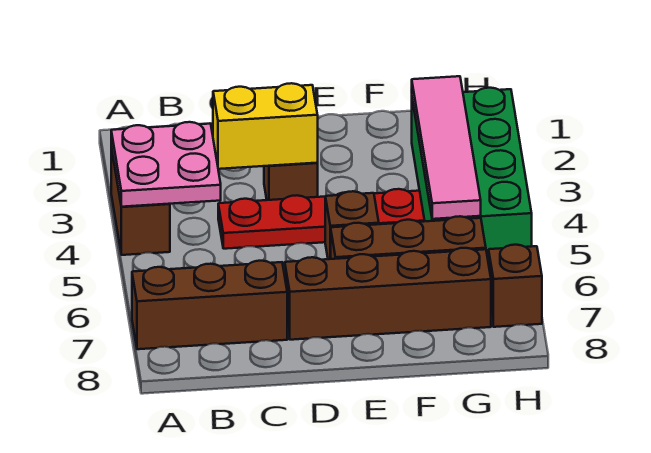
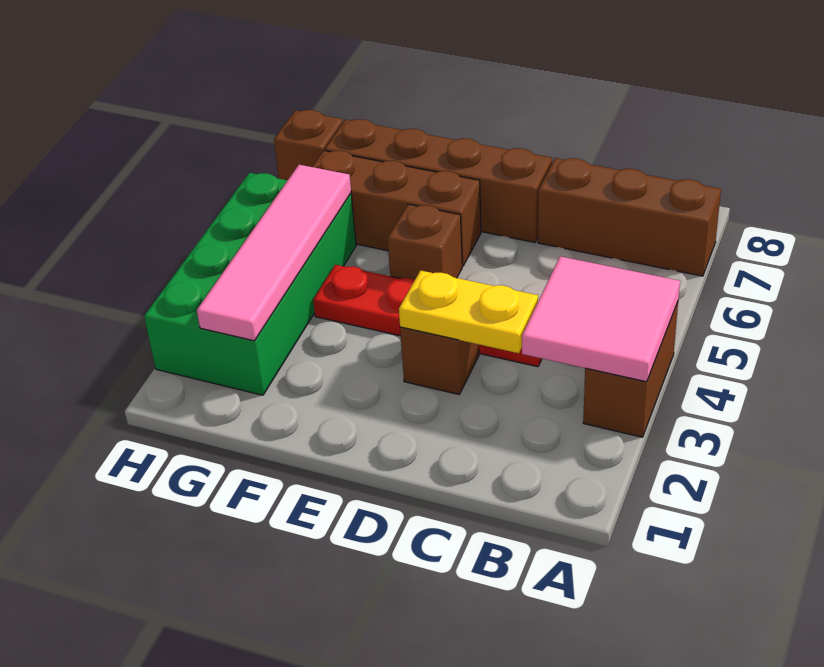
pink plate A3:B4 level 2 -> pink tile A3:B4 level 2
yellow brick C3:D3 level 2 -> yellow plate C3:D3 level 2

